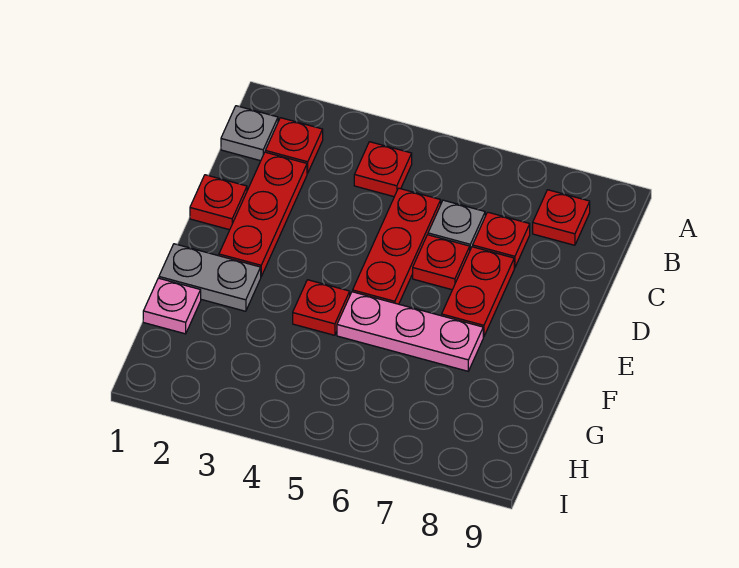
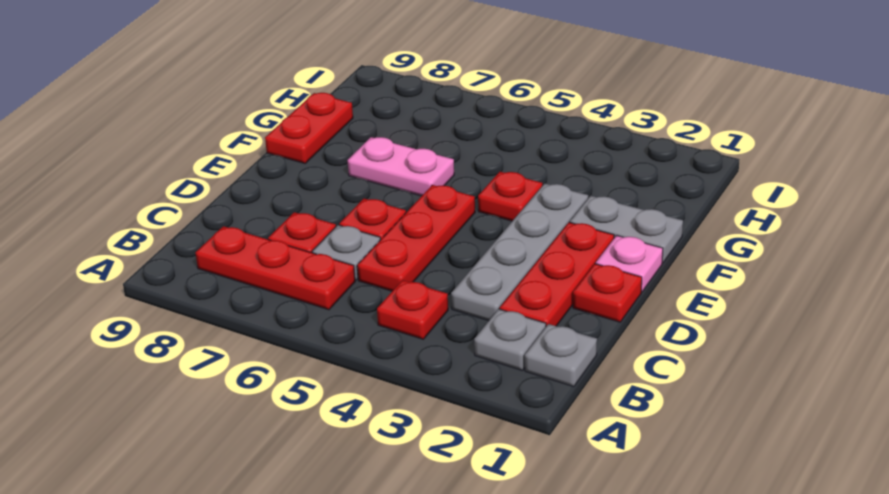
red plate B2 level 1 -> grey plate B2 level 1
red plate B8 level 1 -> red plate B6:B8 level 1
none -> grey plate C3:F3 level 1
red plate D7:E7 level 1 -> red plate F9:G9 level 1
pink plate F5:F7 level 1 -> pink plate F6:F7 level 1
pink plate G1 level 1 -> pink plate E1 level 1

